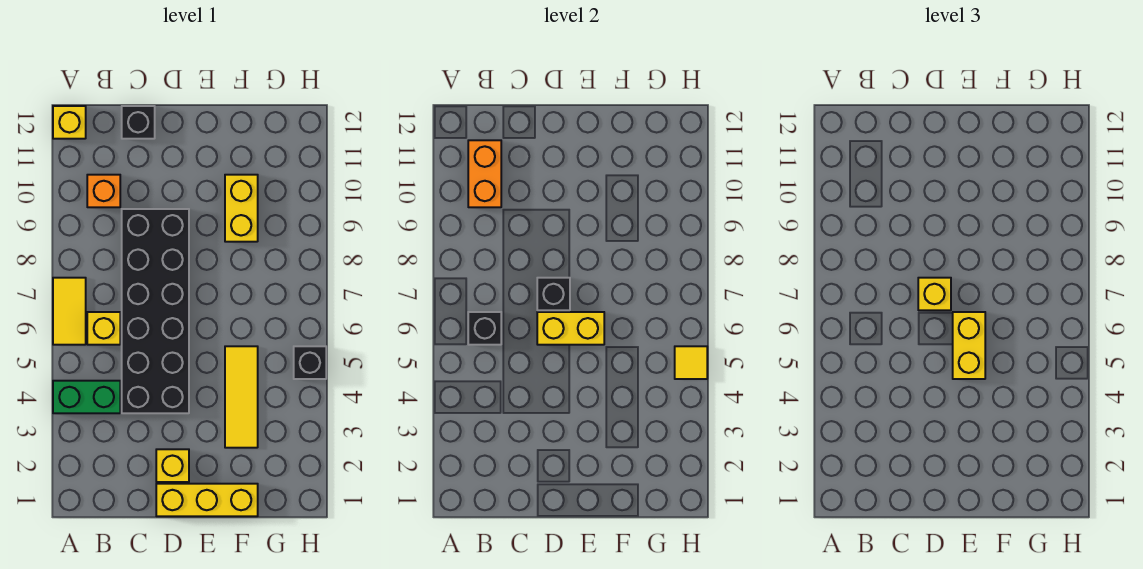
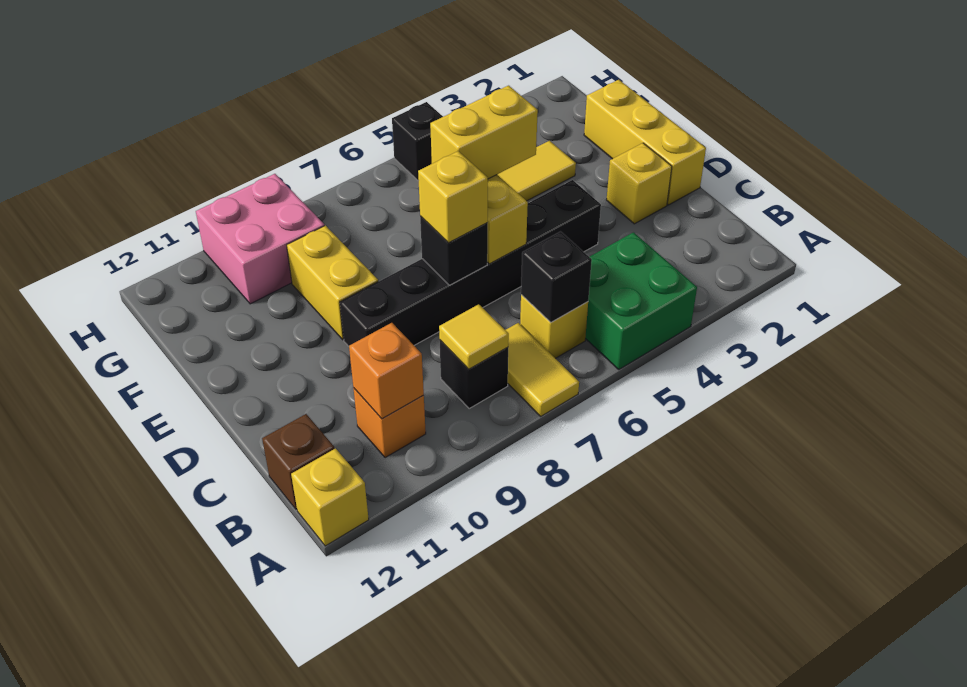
green brick A4:B4 level 1 -> green brick A4:B5 level 1
yellow tile A6:A7 level 1 -> yellow tile A7:B7 level 1
orange brick B10:B11 level 2 -> orange brick B10 level 2
none -> brown brick B12 level 1
black brick C4:D9 level 1 -> black brick D4:D9 level 1
black brick C12 level 1 -> black brick B8 level 1
yellow brick F9:F10 level 1 -> yellow brick E9:F9 level 1
none -> pink brick G9:H10 level 1
yellow tile H5 level 2 -> yellow tile B8 level 2

